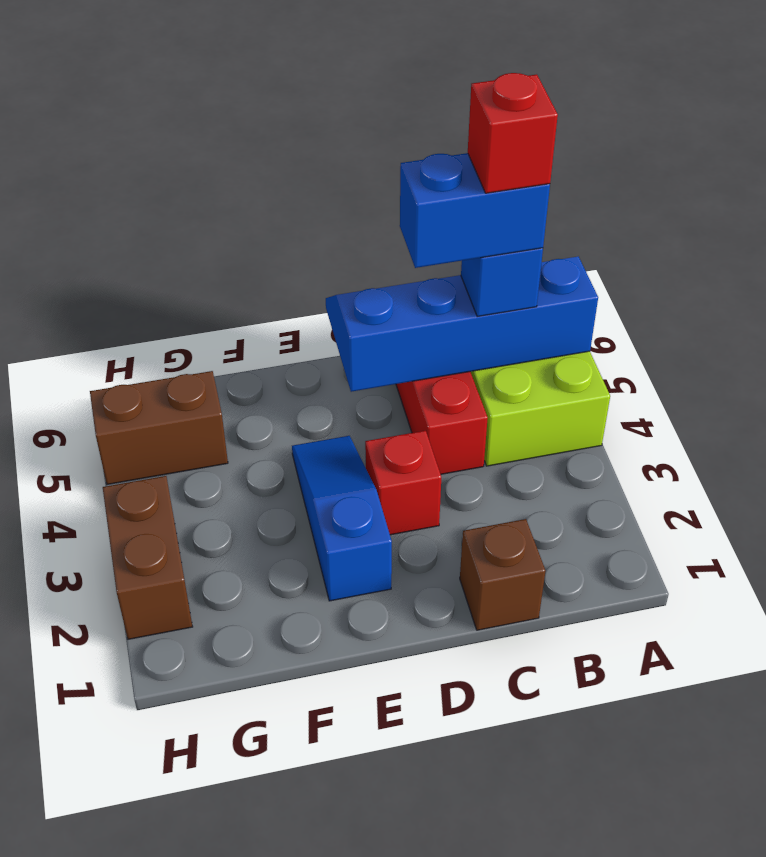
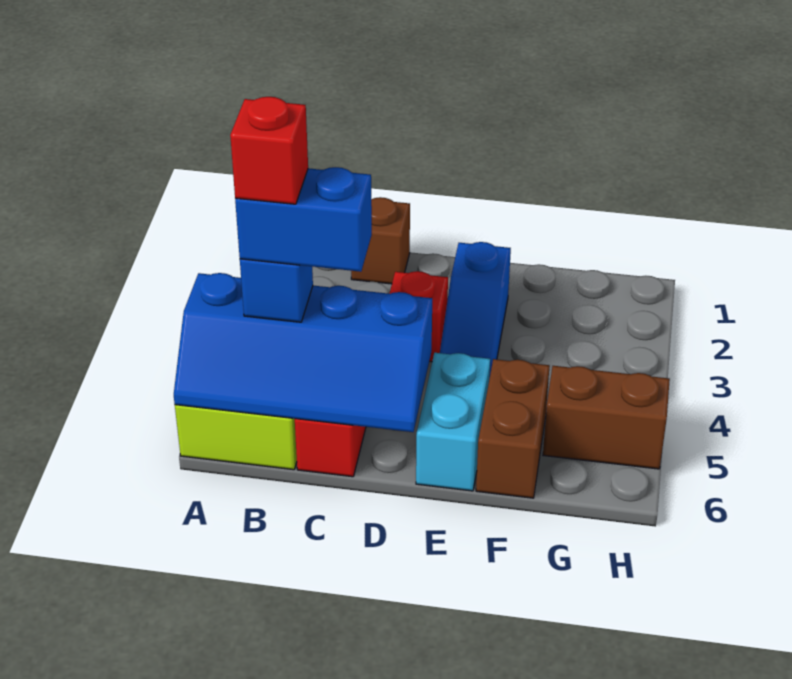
none -> cyan brick E5:E6 level 1
brown brick H2:H3 level 1 -> brown brick F5:F6 level 1

